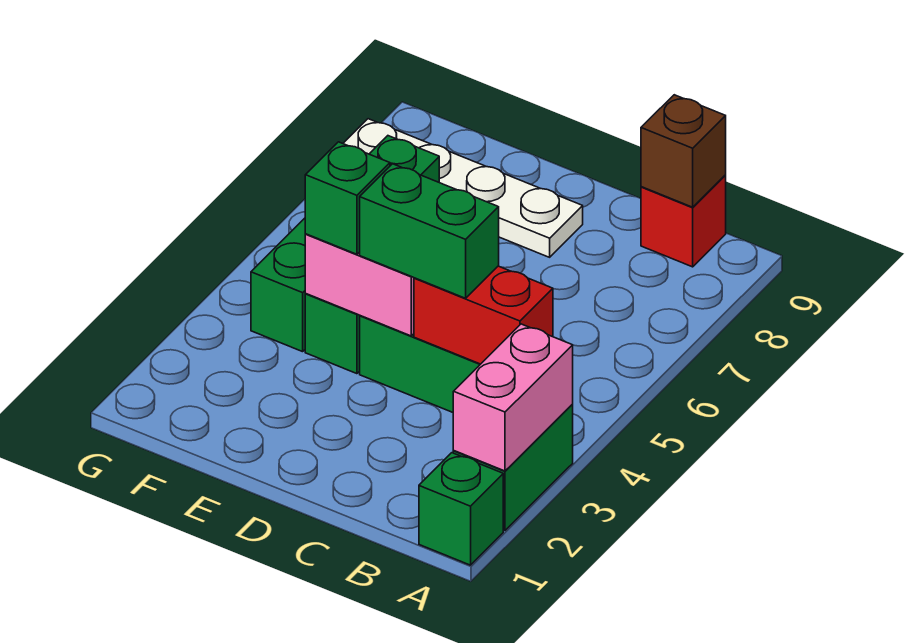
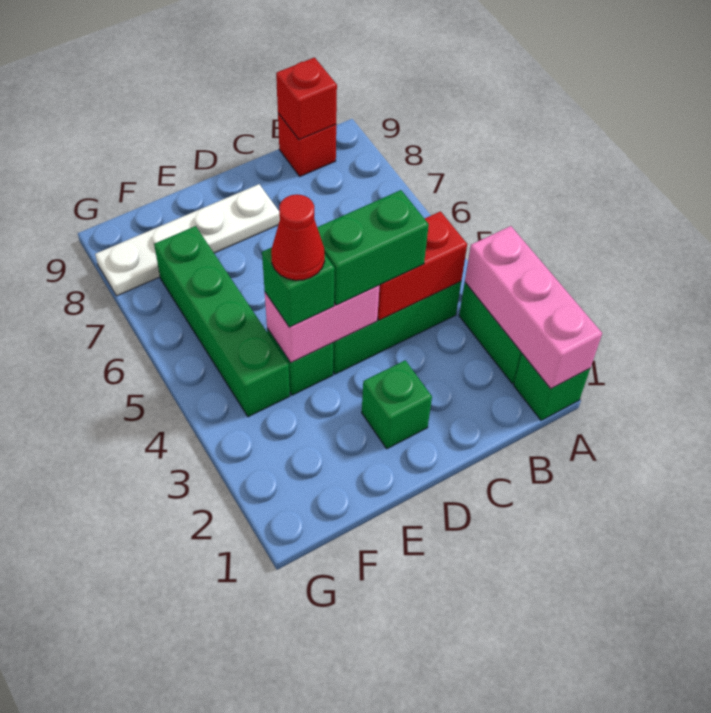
pink brick A2:A3 level 2 -> pink brick A1:A3 level 2
brown brick B9 level 2 -> red brick B9 level 2
none -> green brick D2 level 1
none -> red cone E4 level 4

